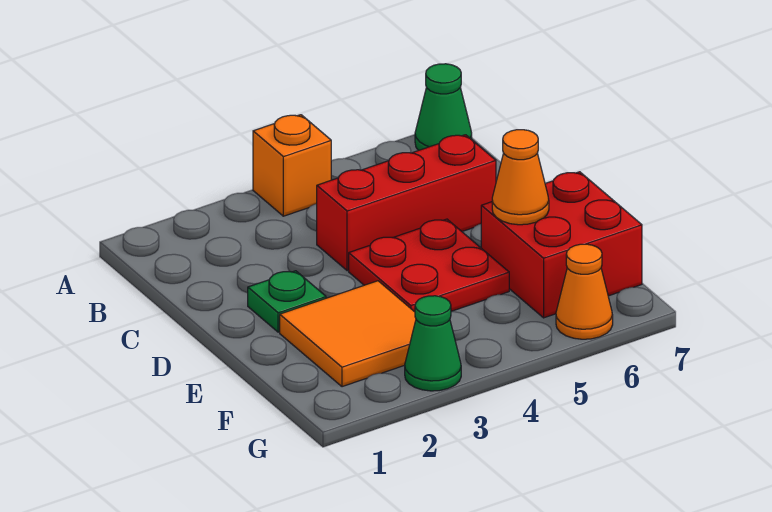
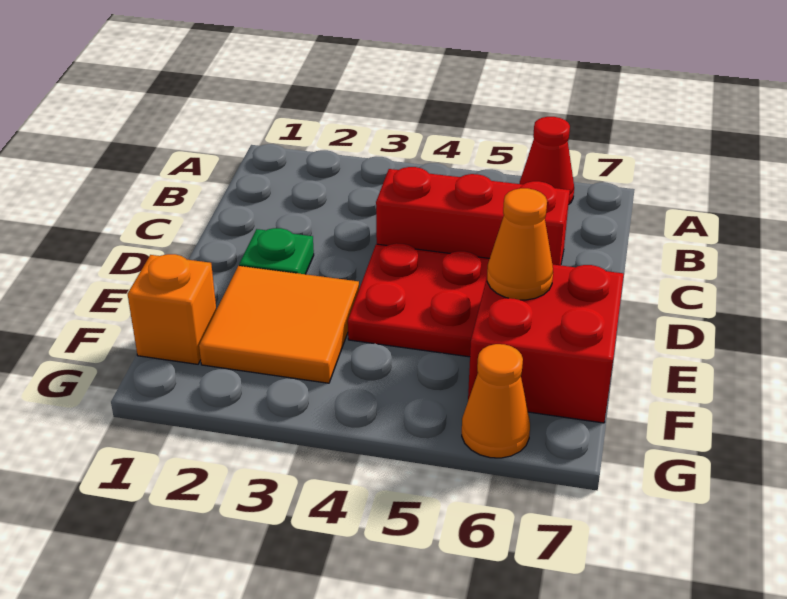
orange brick A4 level 1 -> orange brick F1 level 1
none -> red cone A6 level 1
green cone A7 level 1 -> none
green cone G3 level 1 -> none

